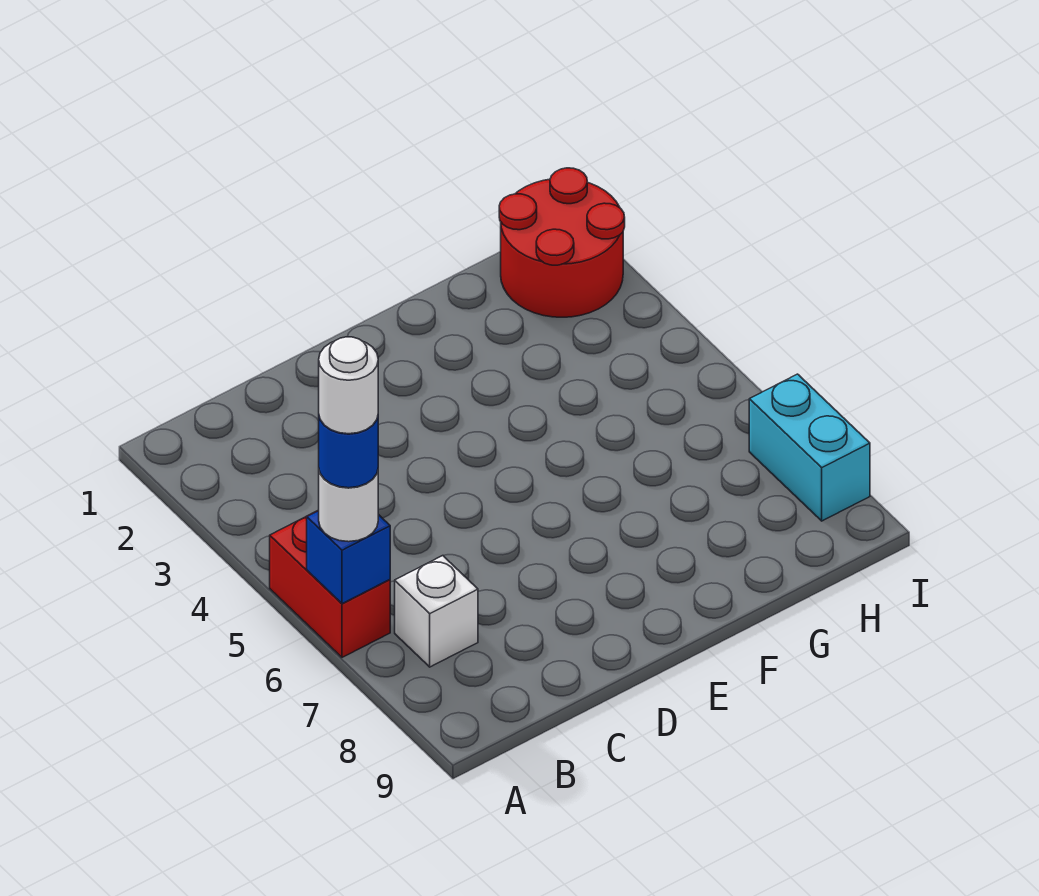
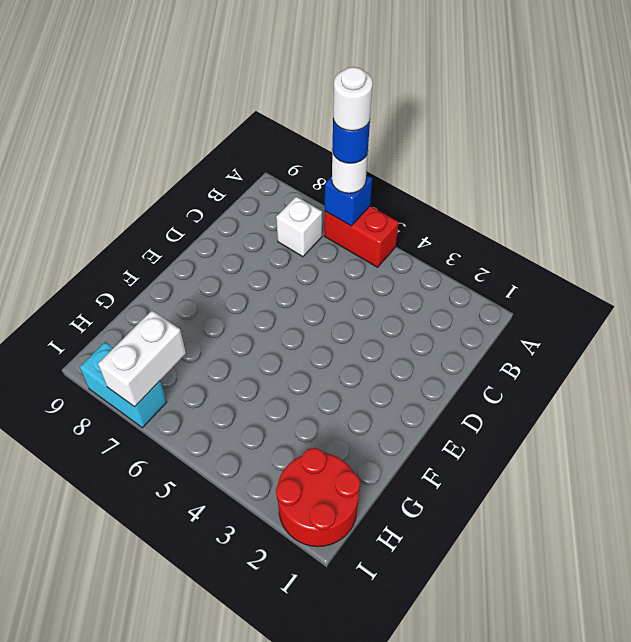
none -> white brick H7:I7 level 2

